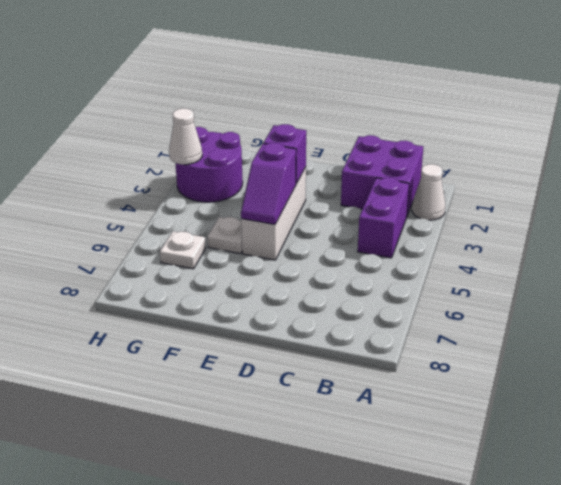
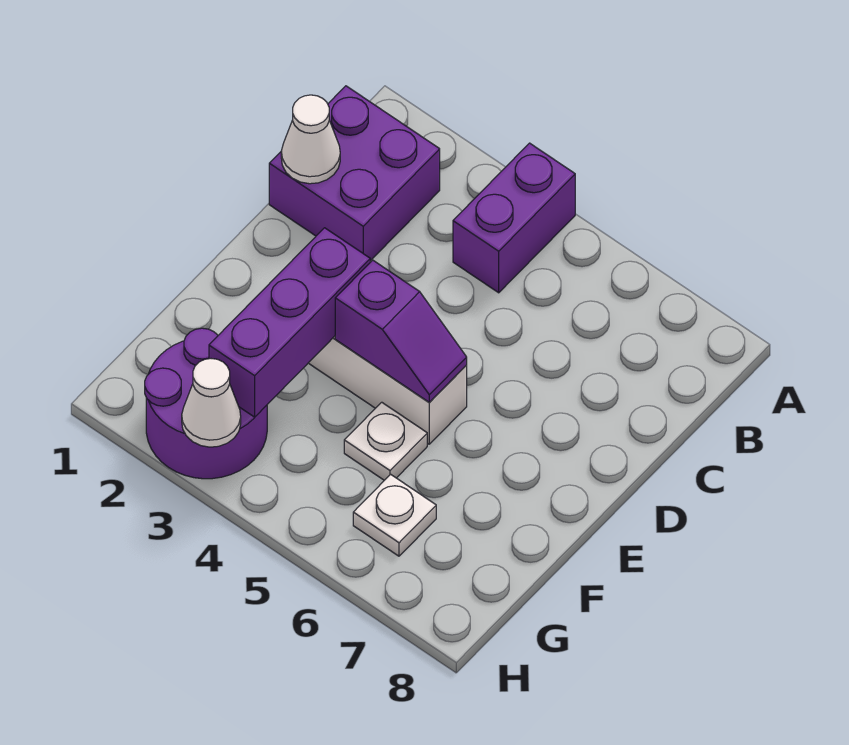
white cone A2 level 1 -> white cone C1 level 2
purple brick B3:B4 level 1 -> purple brick A4:B4 level 1
purple brick E3 level 2 -> purple brick E3:G3 level 2

